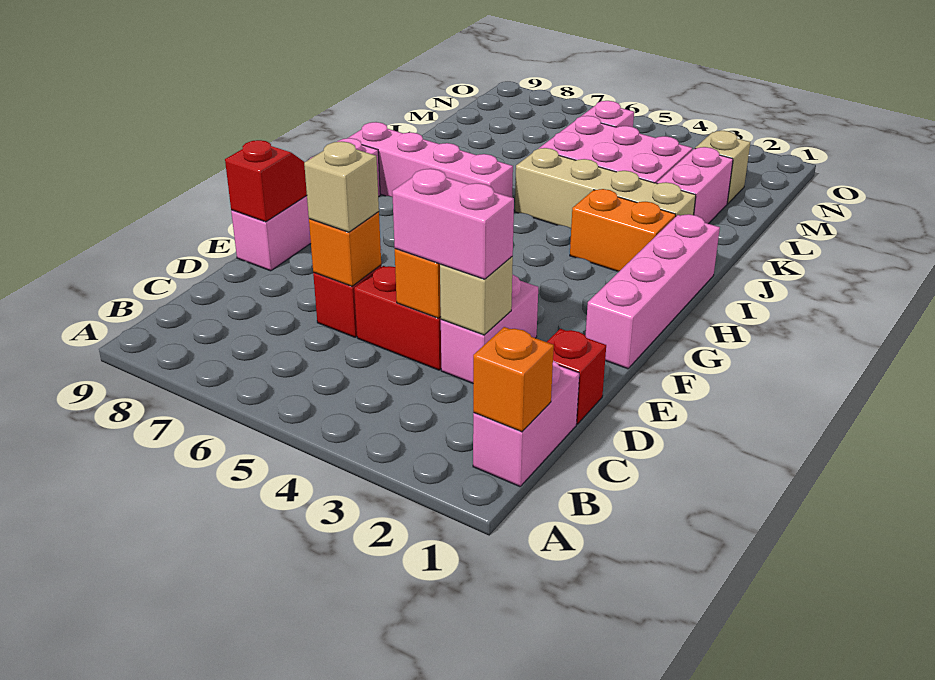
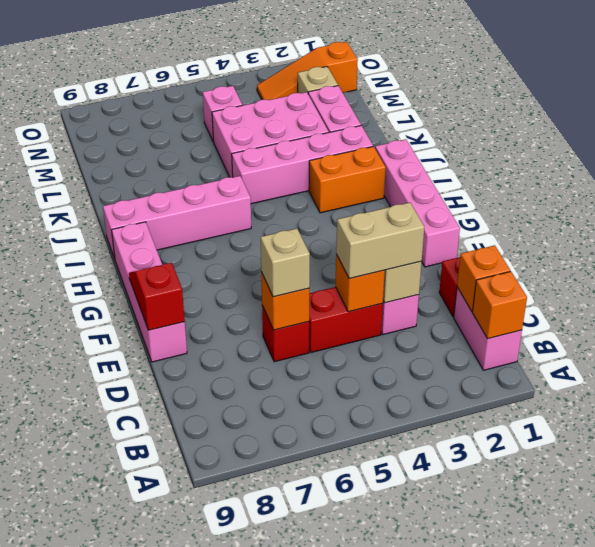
none -> orange brick C1 level 2
pink brick D3:D4 level 3 -> tan brick D3:D4 level 3
tan brick J2:J5 level 1 -> pink brick J2:J5 level 1
none -> orange slope N1:N3 level 1 top 1

